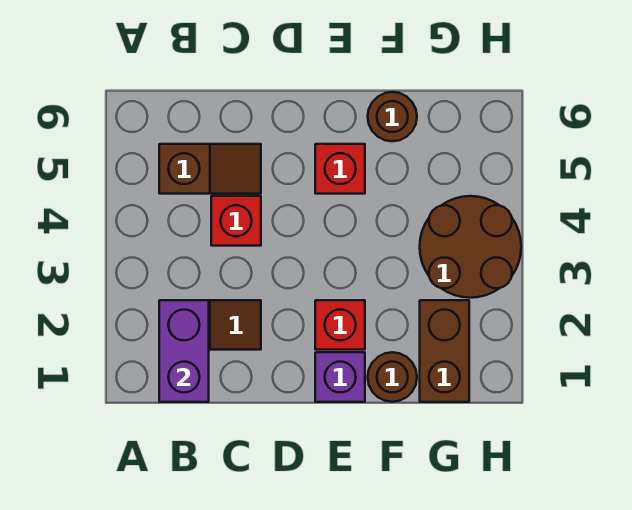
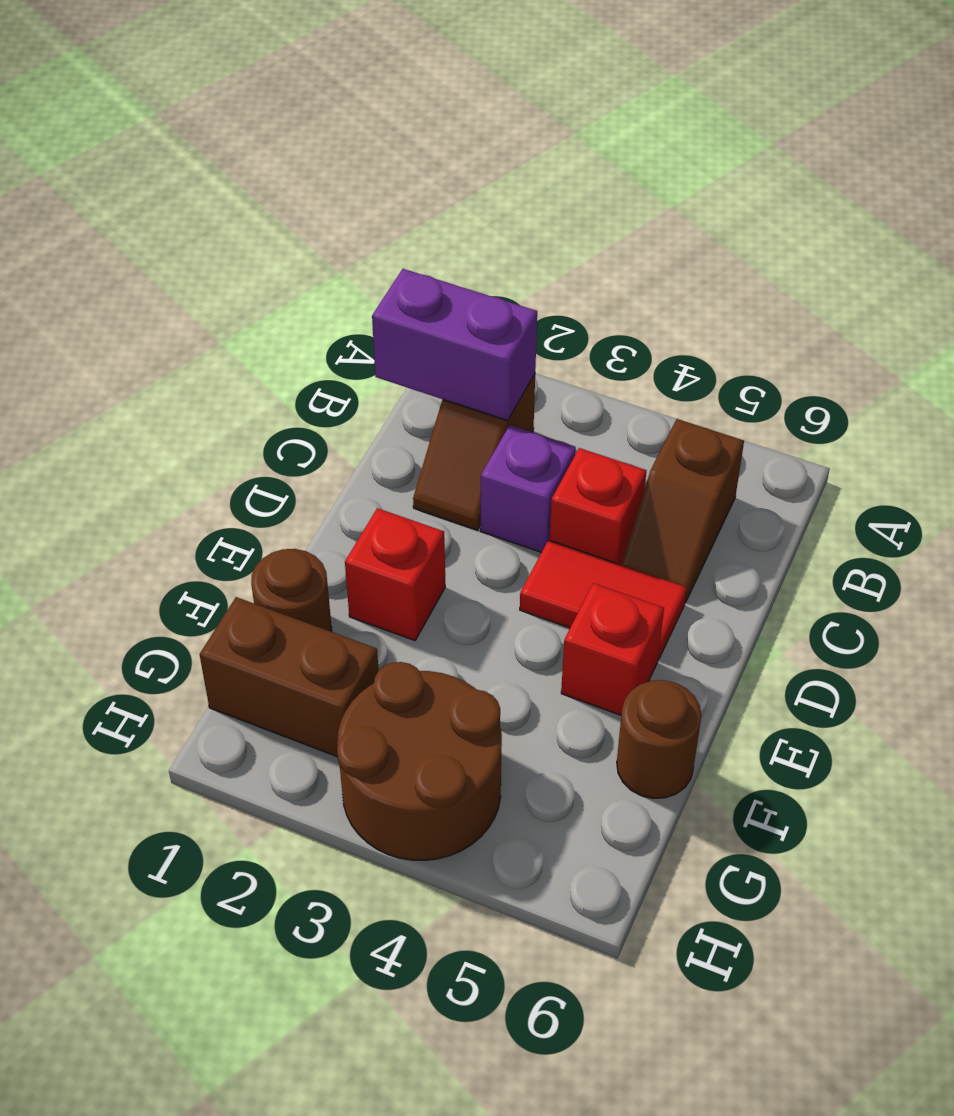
none -> red tile D4:D5 level 1
purple brick E1 level 1 -> purple brick C3 level 1

